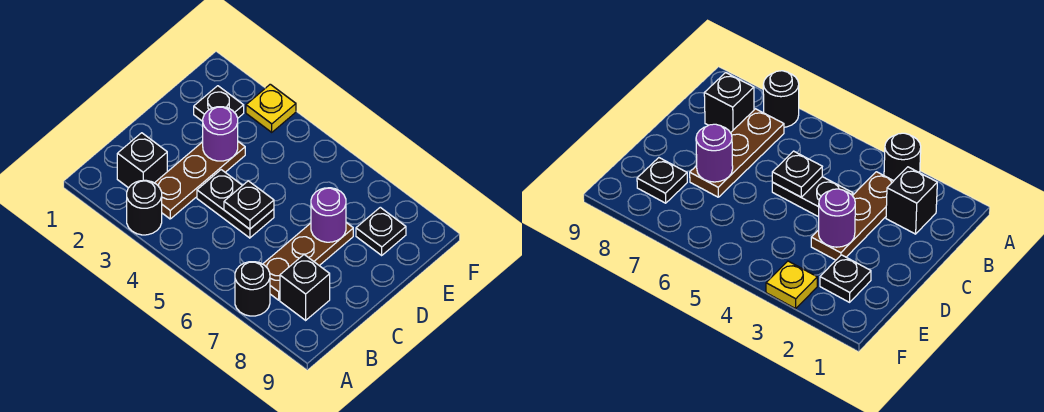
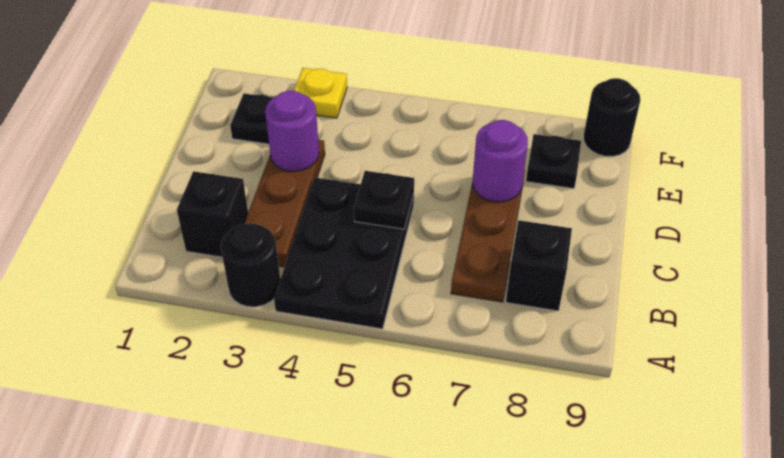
black round brick A7 level 1 -> black round brick F9 level 1
black plate C4:C5 level 1 -> black plate A4:C5 level 1

